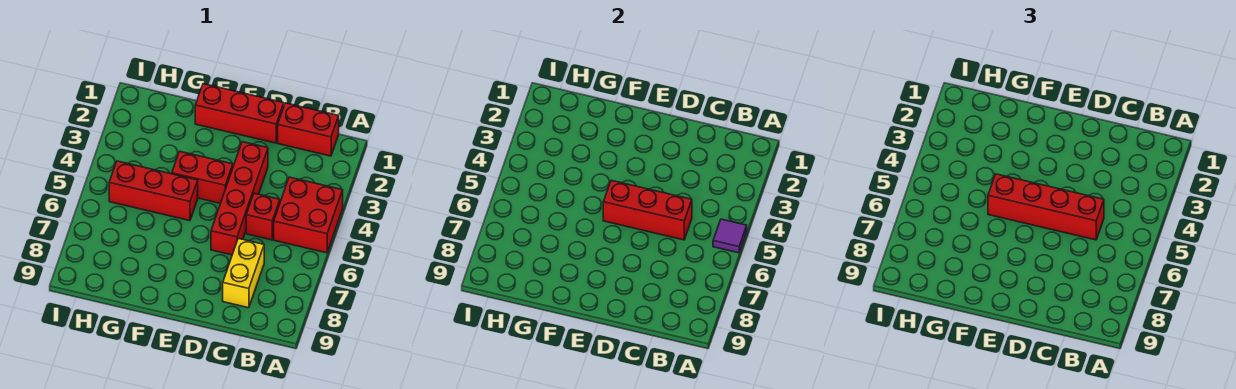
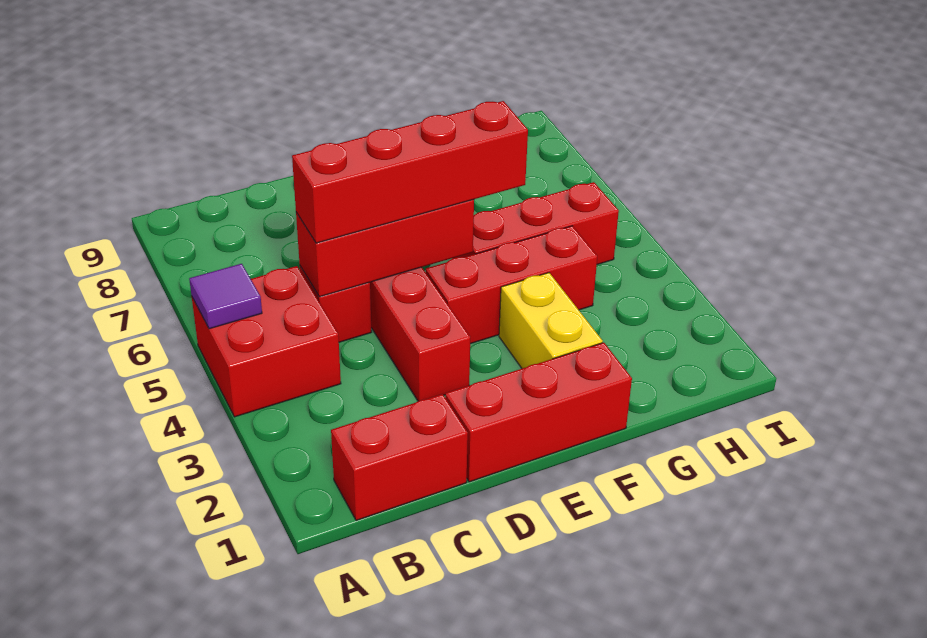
yellow brick C7:C8 level 1 -> yellow brick F2:F3 level 1
red brick E4:F4 level 1 -> red brick E4:G4 level 1

